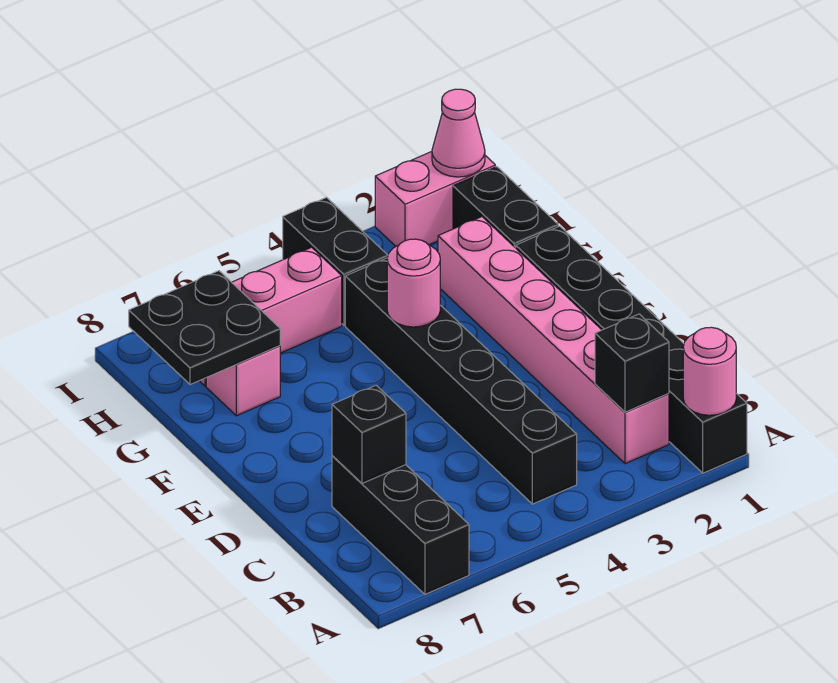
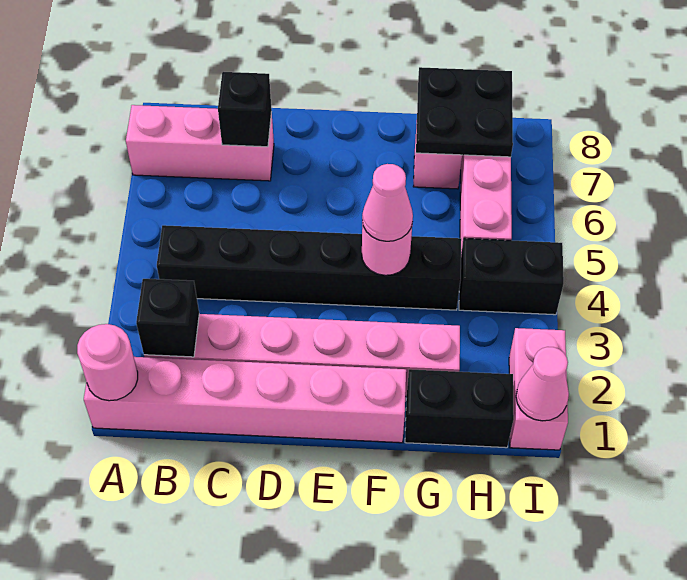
black brick A1:F1 level 1 -> pink brick A1:F1 level 1
black brick A7:C7 level 1 -> pink brick A7:C7 level 1
none -> pink cone F4 level 3

